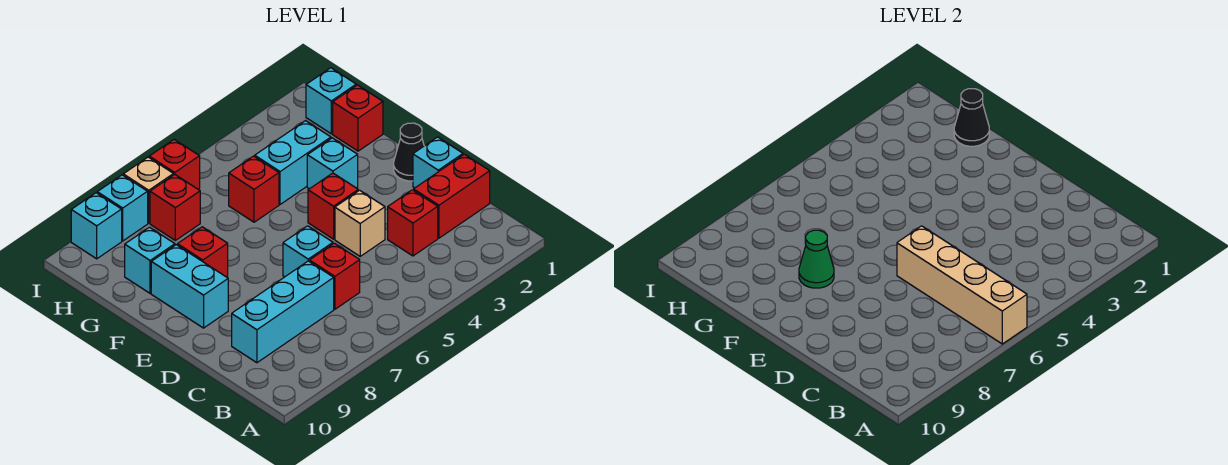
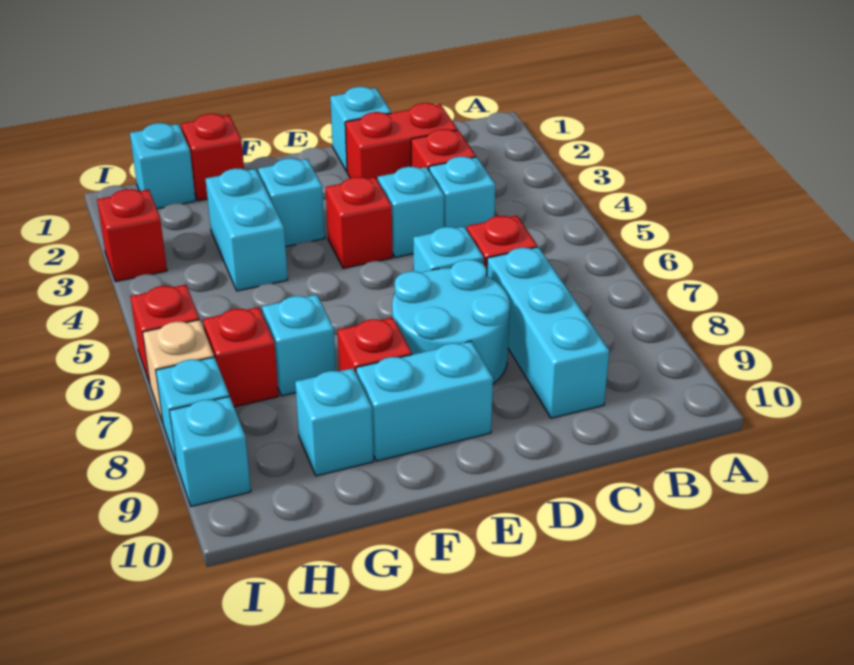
tan brick A6:D6 level 2 -> none
red brick C1:C2 level 1 -> red brick C2:D2 level 1
none -> cyan brick C4 level 1
tan brick D4 level 1 -> cyan brick D4 level 1
none -> cyan round brick D7:E8 level 1
black cone E1 level 1 -> none
green cone F8 level 2 -> none
black cone G1 level 2 -> none
red brick G5 level 1 -> red brick I3 level 1
none -> cyan brick G7 level 1

